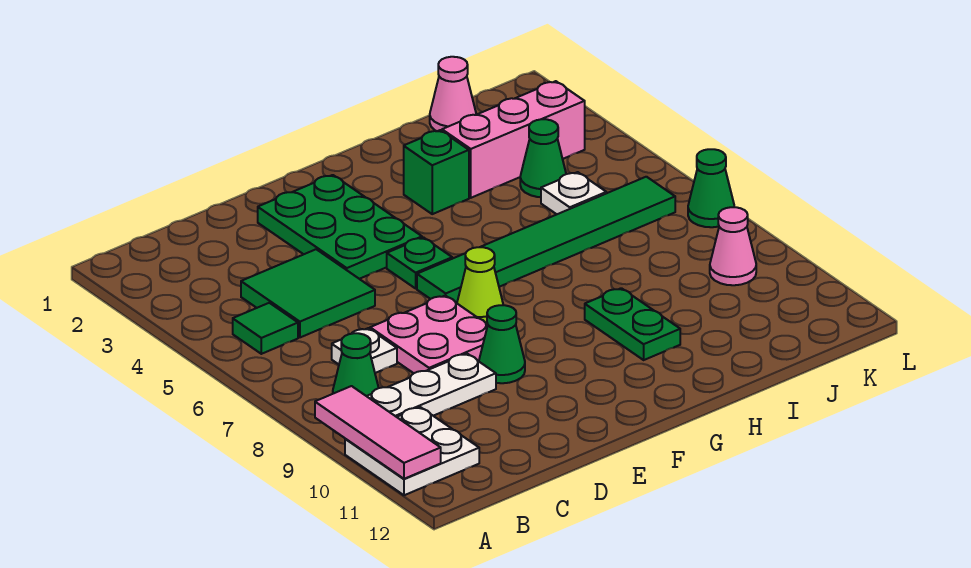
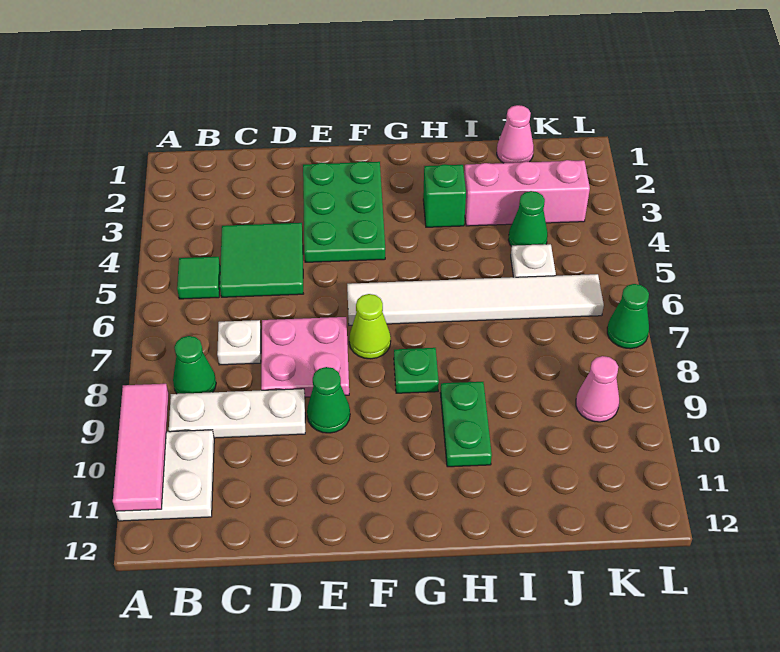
green plate F5 level 1 -> green plate G8 level 1
green tile F6:K6 level 1 -> white tile F6:K6 level 1

